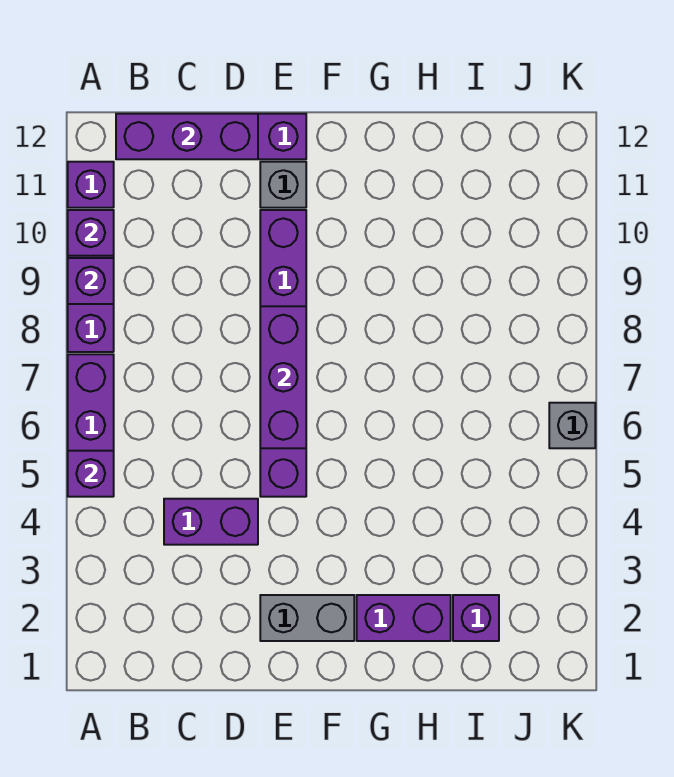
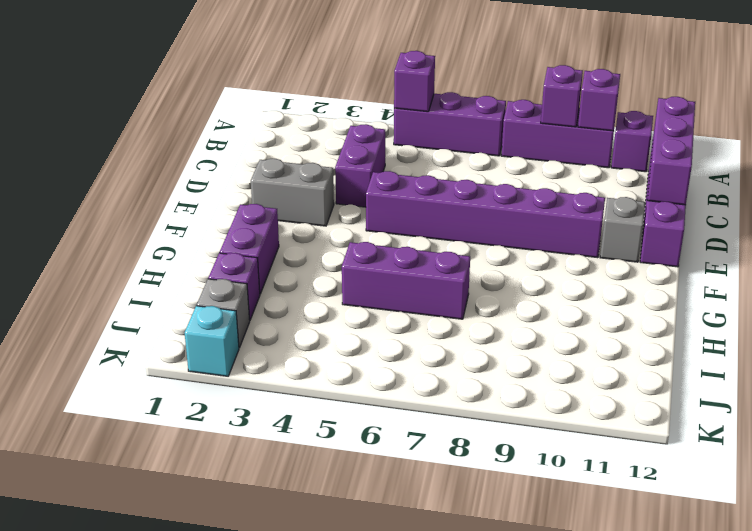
grey brick E2:F2 level 1 -> grey brick E2:E3 level 1
purple brick E6:E8 level 2 -> purple brick H5:H7 level 1
none -> cyan brick K2 level 1
grey brick K6 level 1 -> grey brick J2 level 1

